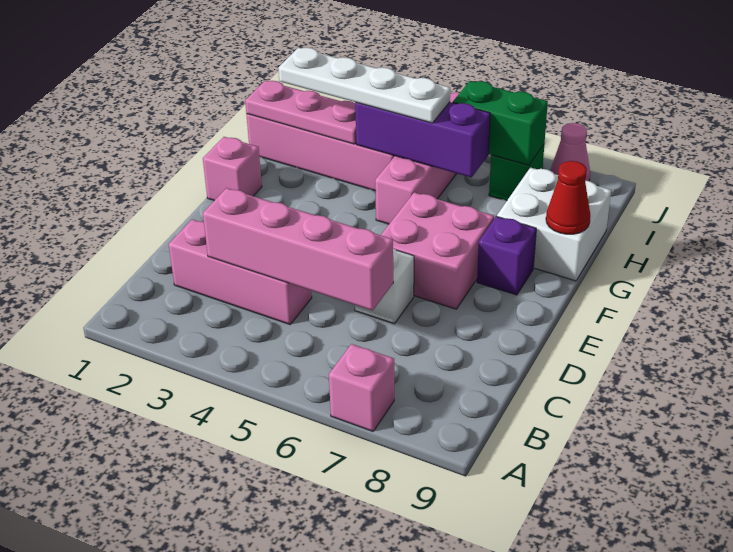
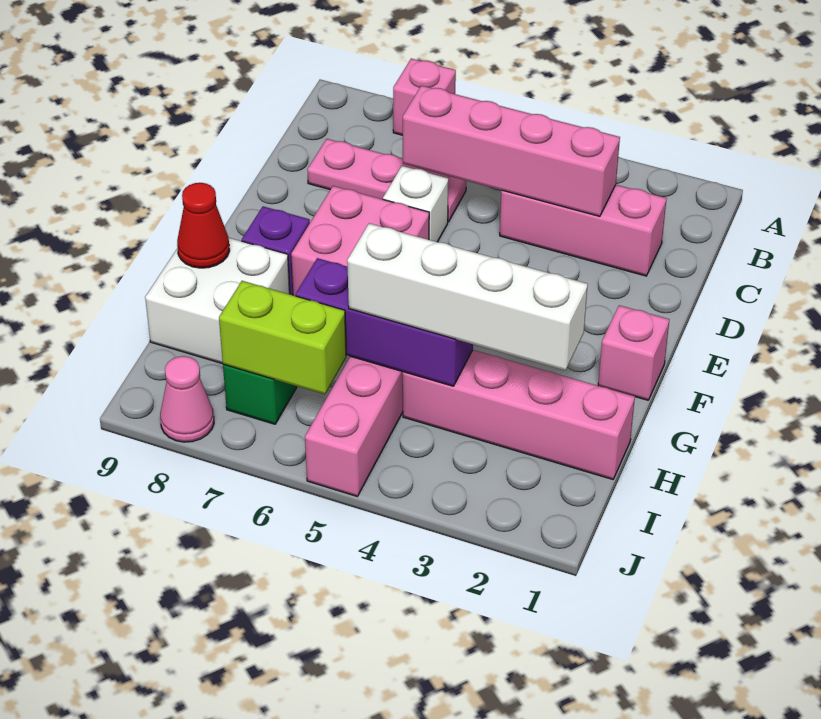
pink plate H1:H3 level 2 -> pink plate C6:C8 level 1
white plate H2:H5 level 3 -> white brick H2:H5 level 3
green brick I6:I7 level 2 -> lime brick I6:I7 level 2

